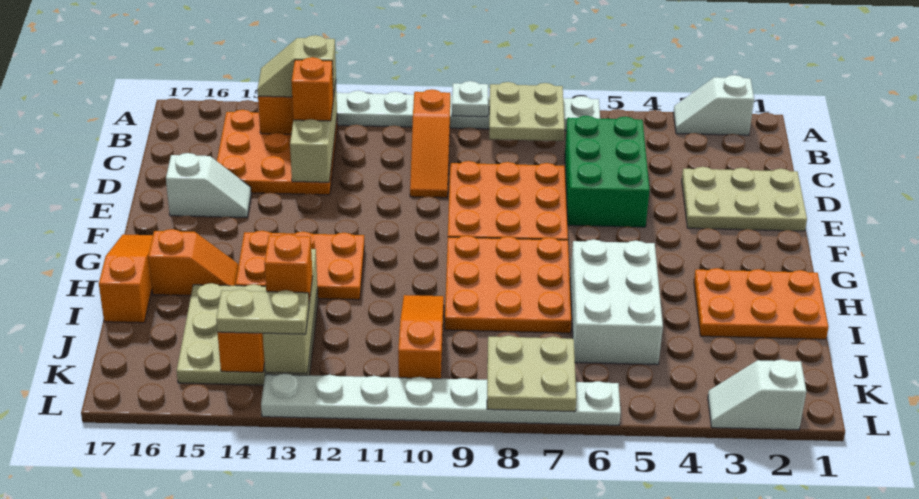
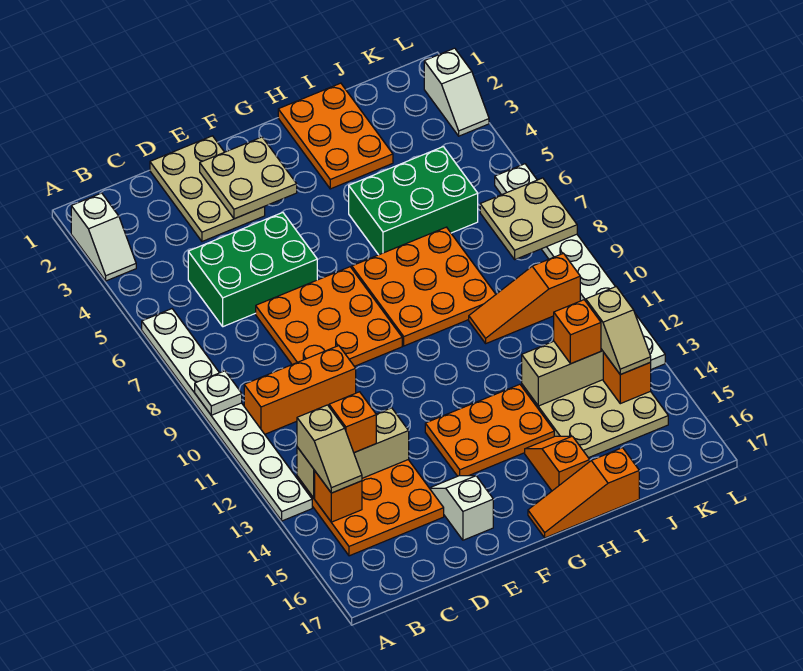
tan plate A7:B8 level 2 -> tan plate E2:F3 level 2
orange slope B10:D10 level 1 top B -> orange brick B10:D10 level 1
orange plate G12:H14 level 1 -> orange plate F13:H14 level 1
white brick H5:J6 level 1 -> green brick H5:J6 level 1
tan plate K13:K14 level 3 -> tan slope K13:K14 level 3 top 13

